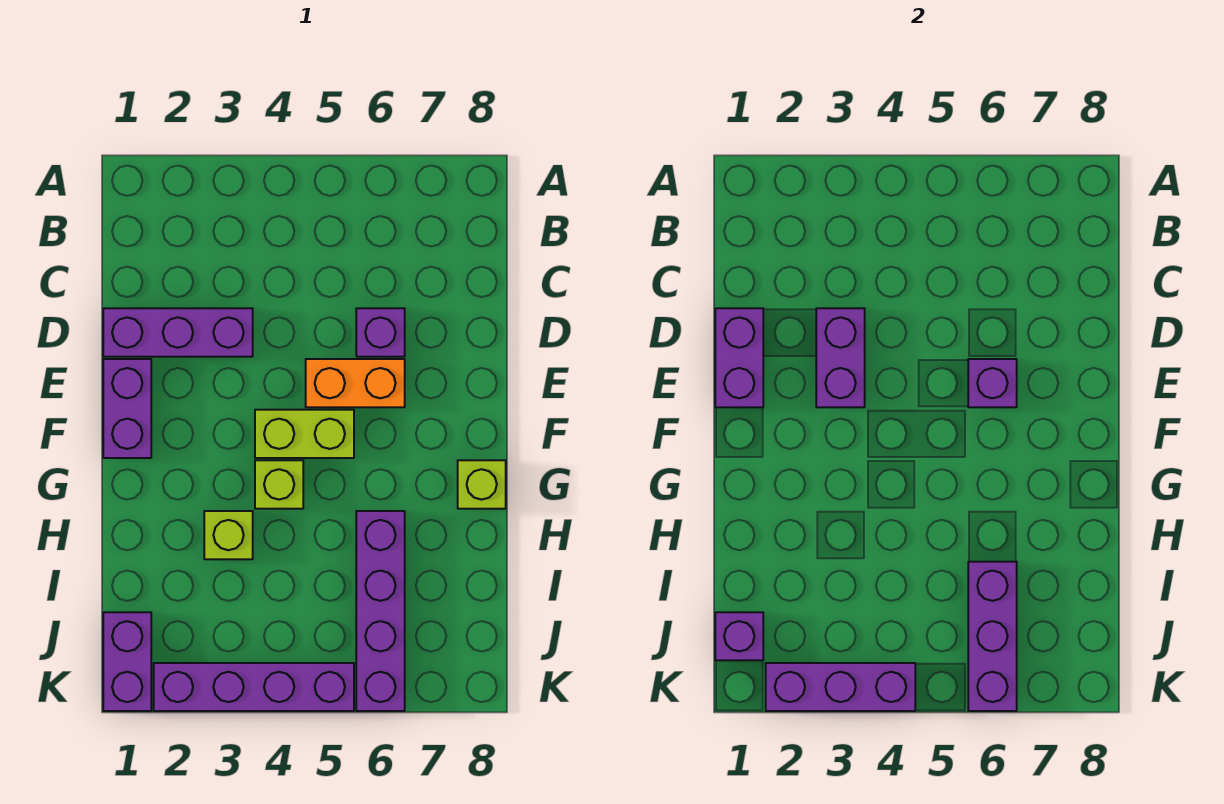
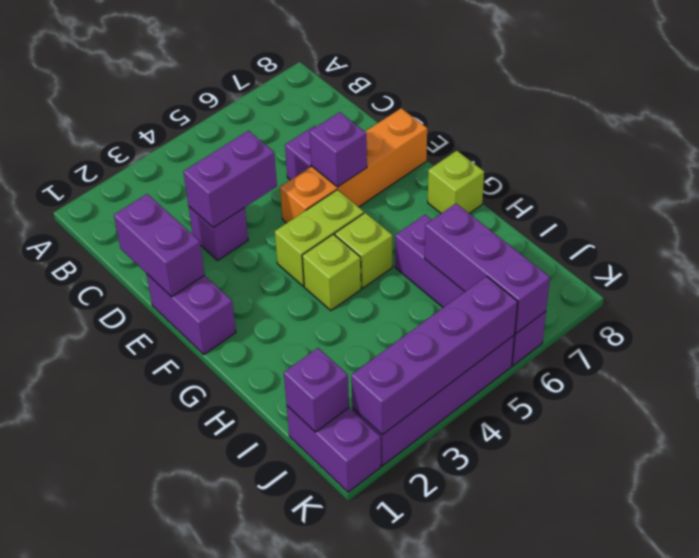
purple brick D1:D3 level 1 -> purple brick D3 level 1
purple brick D3:E3 level 2 -> purple brick D3:D4 level 2
orange brick E5:E6 level 1 -> orange brick E5:E8 level 1
lime brick H3 level 1 -> lime brick G5 level 1
purple brick K2:K4 level 2 -> purple brick K2:K5 level 2

